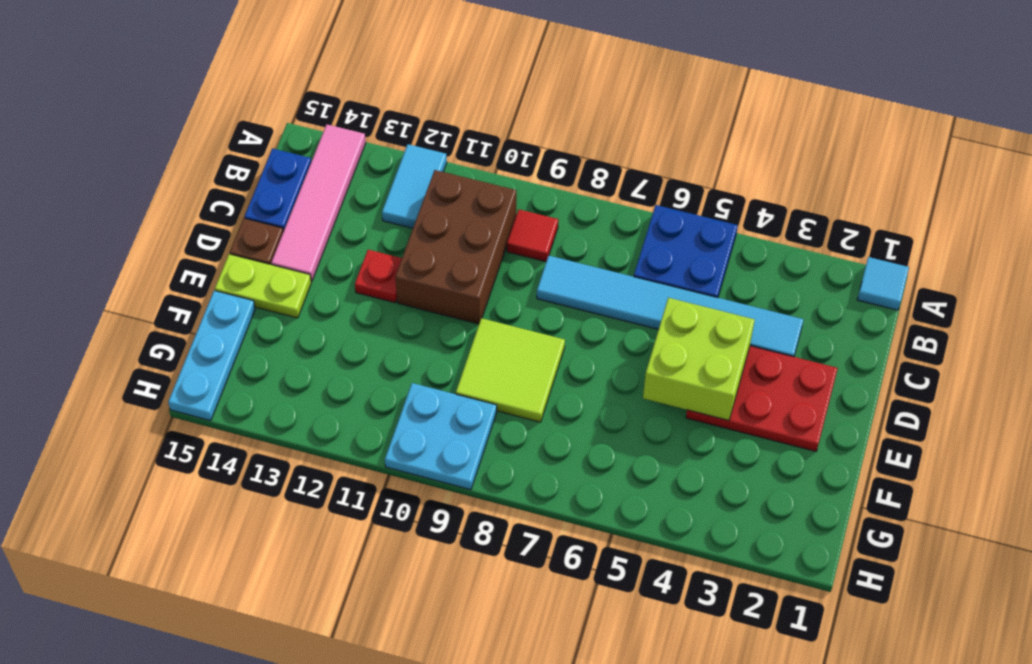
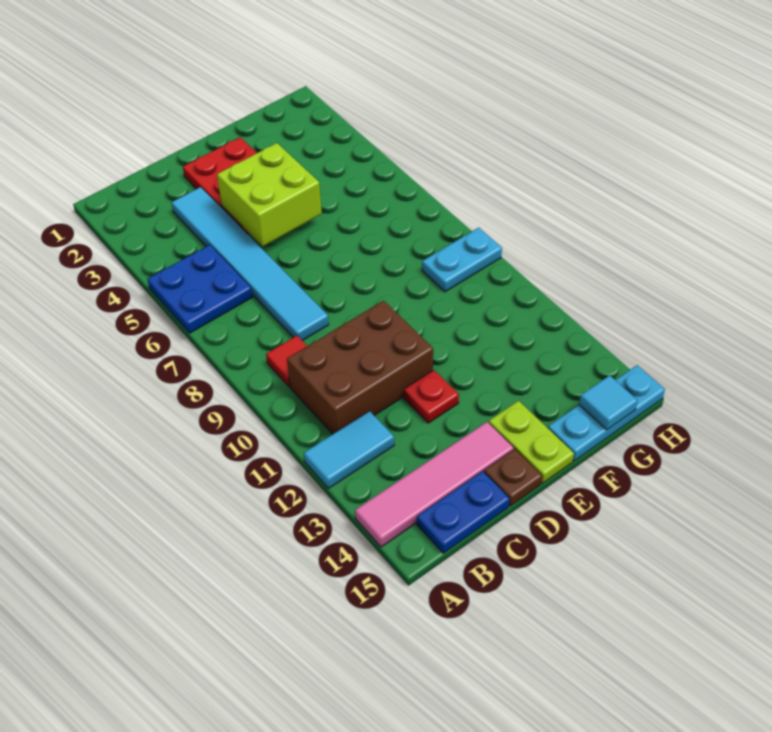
cyan tile A1 level 1 -> cyan tile G15 level 2
lime tile E8:F9 level 1 -> none
cyan plate G9:H10 level 1 -> cyan plate G9:H9 level 1

